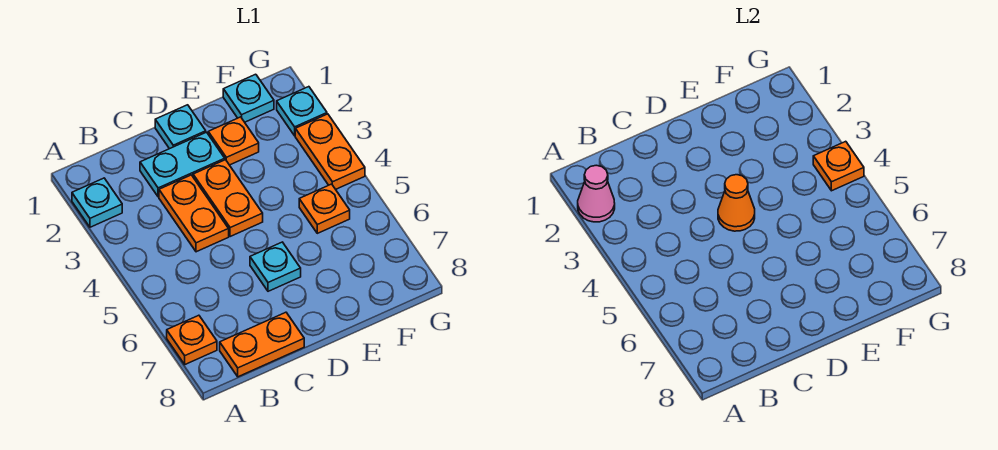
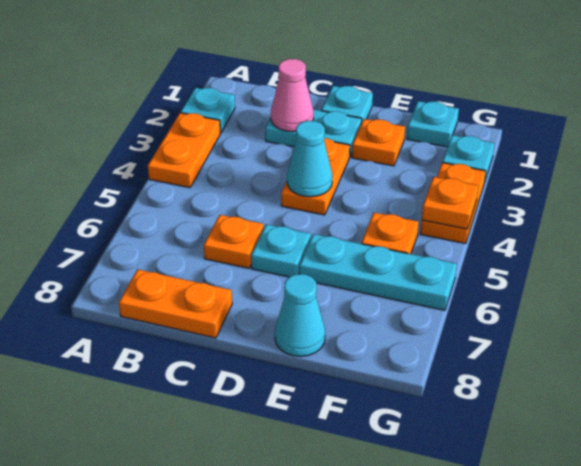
pink cone A2 level 2 -> pink cone C2 level 2
orange plate A7 level 1 -> orange plate C6 level 1
orange plate C3:C4 level 1 -> orange plate A3:A4 level 1
orange cone D4 level 2 -> cyan cone D4 level 2
none -> cyan plate E6:G6 level 1
none -> cyan cone E8 level 1

